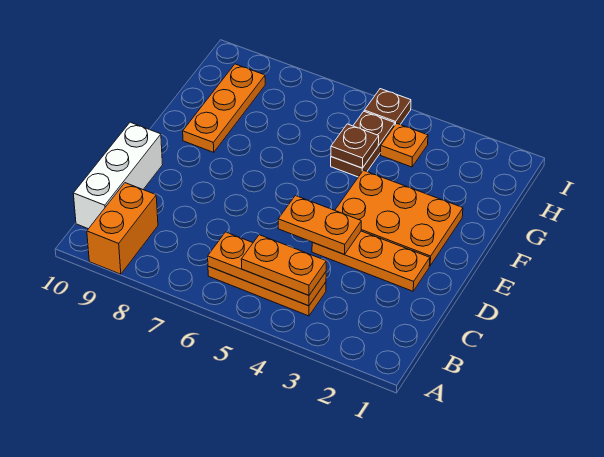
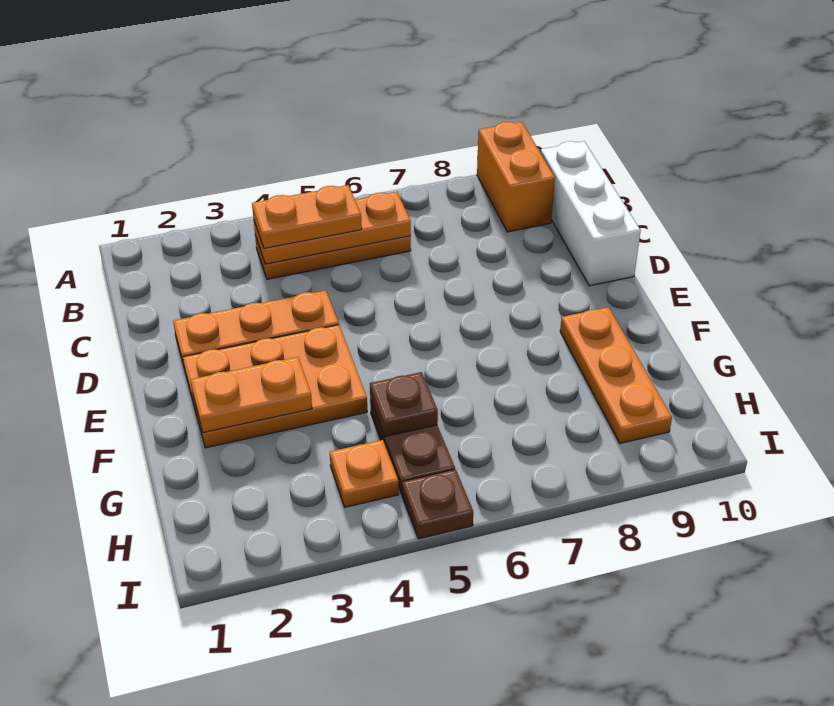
orange plate D4:D5 level 2 -> orange plate F2:F3 level 2

